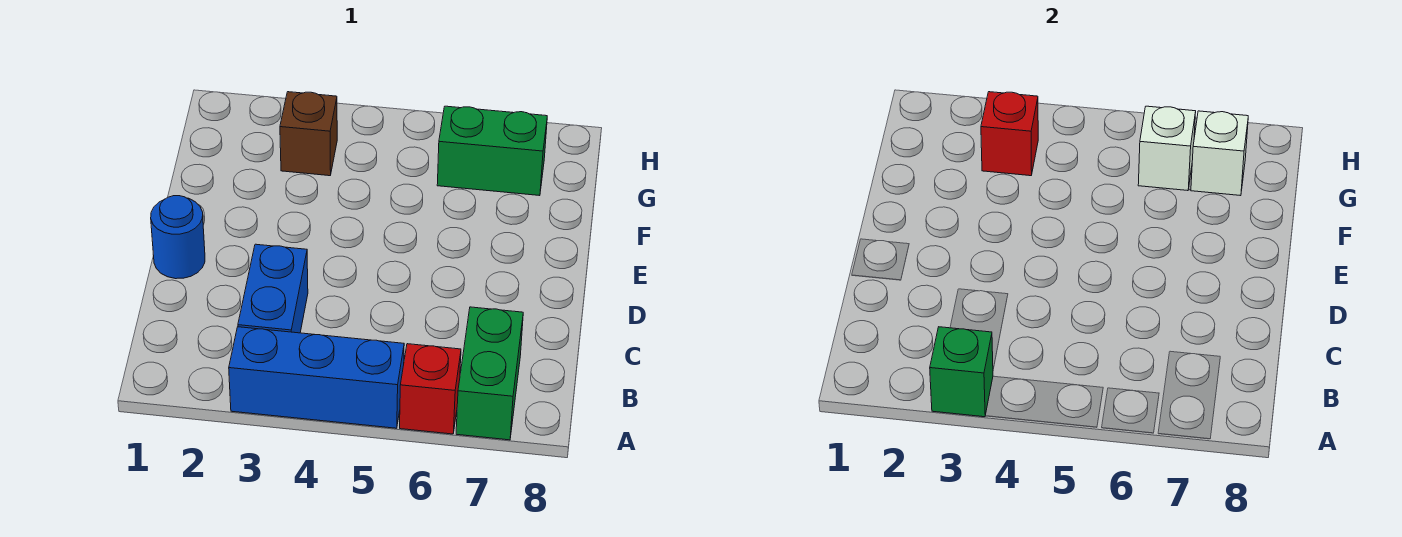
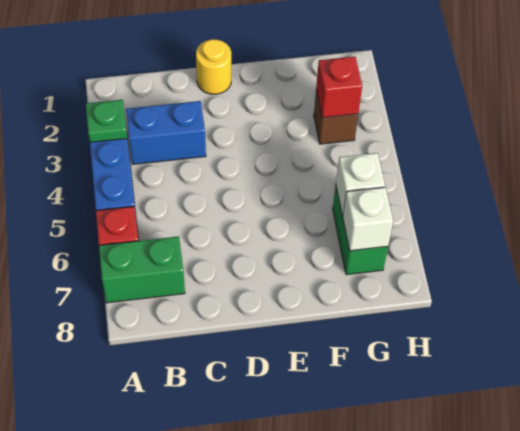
green brick A3 level 2 -> green plate A3 level 2
blue round brick D1 level 1 -> yellow round brick D1 level 1

